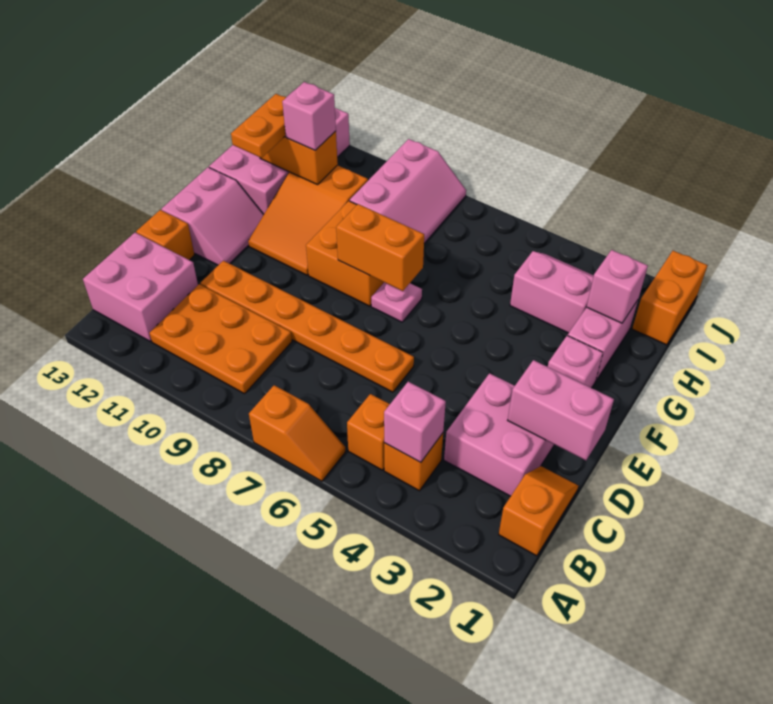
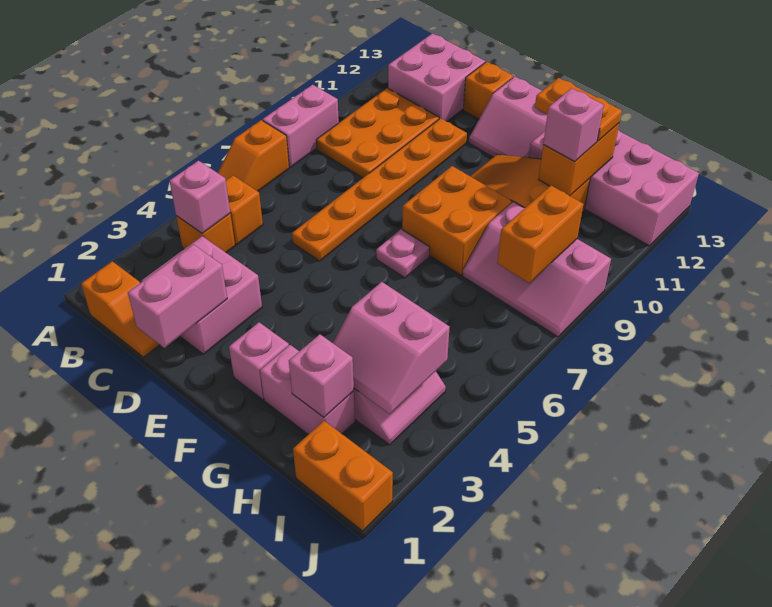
none -> pink brick A8:A9 level 1
orange brick F7:F8 level 2 -> orange brick I8:I9 level 2
none -> pink slope H3:I4 level 2 top 4

